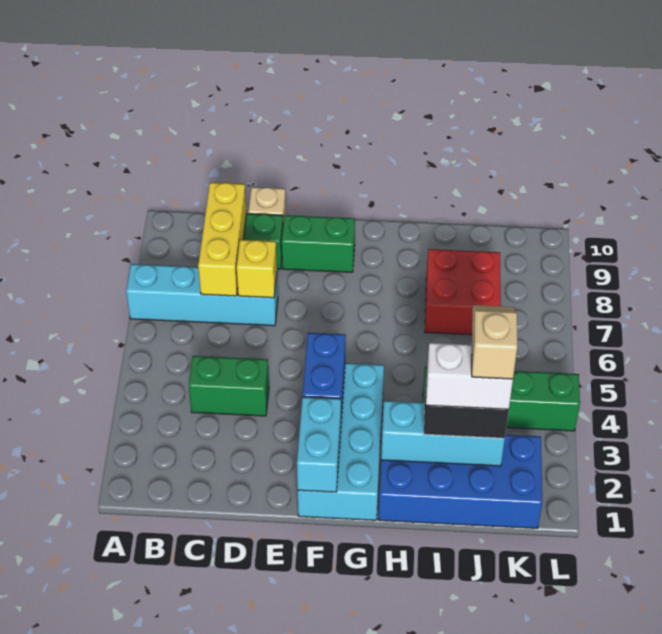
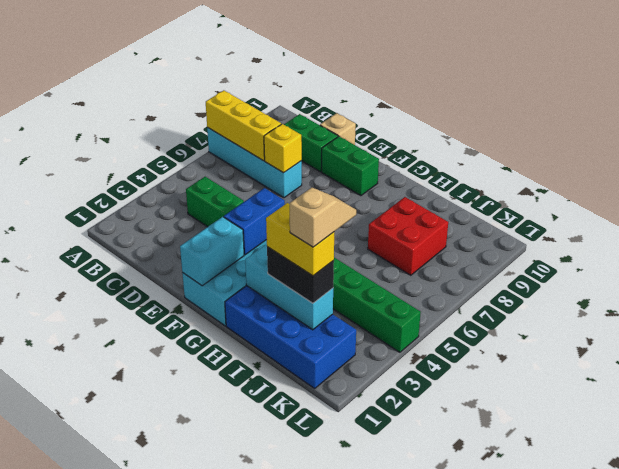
yellow brick C7:C9 level 2 -> yellow brick A7:C7 level 2
white brick I2:J2 level 4 -> yellow brick I2:J2 level 4

